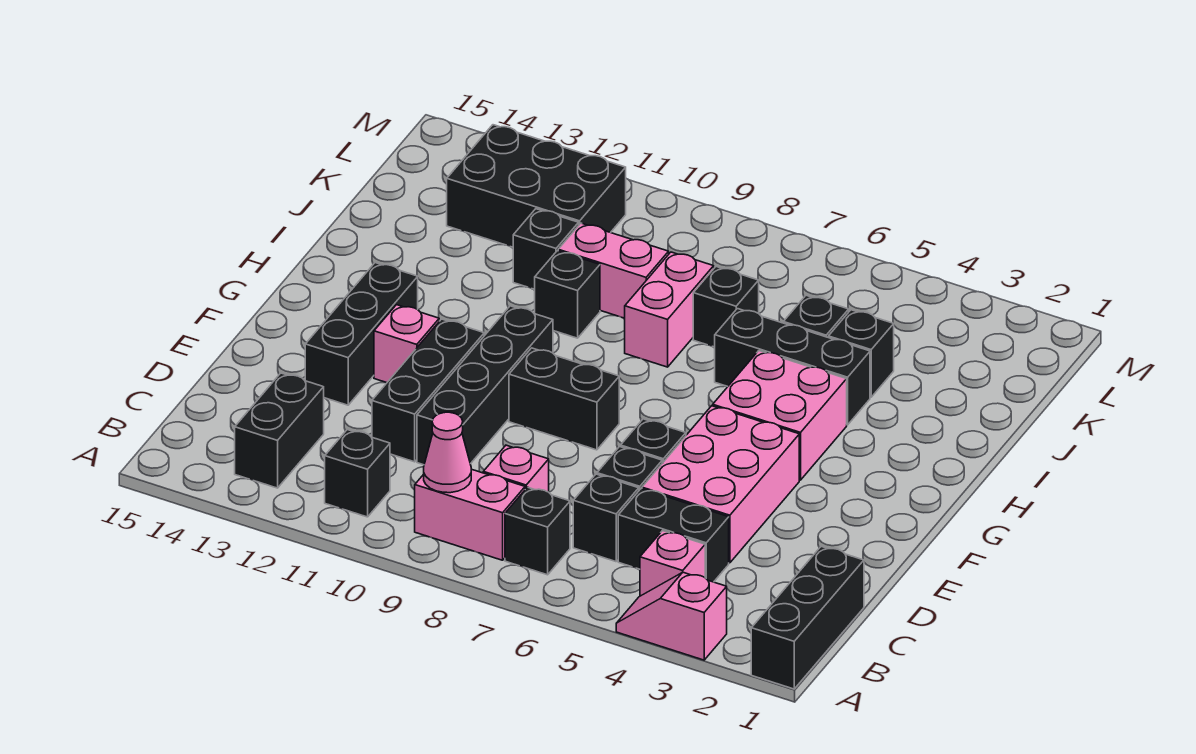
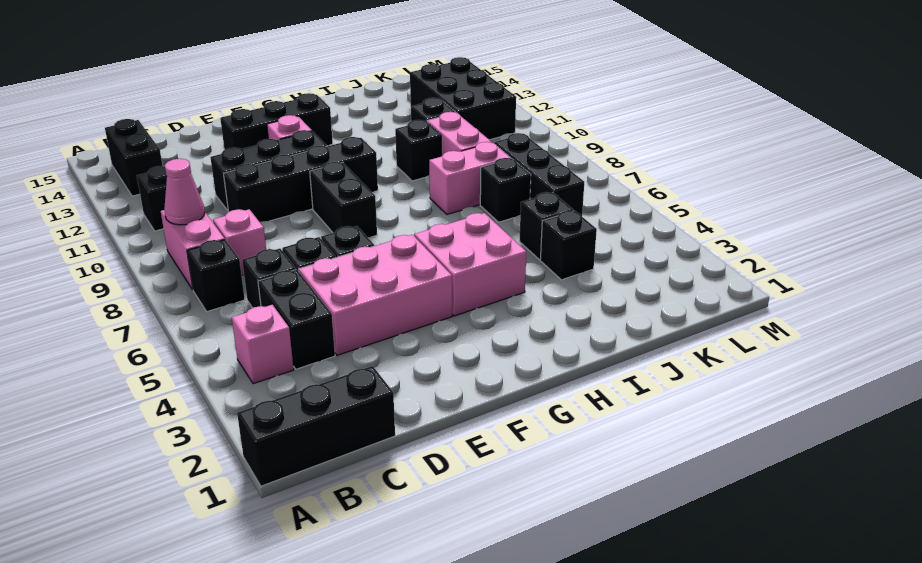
pink slope A3:A4 level 1 top 3 -> none
black brick B13:C13 level 1 -> black brick B13:B14 level 1
black brick I4:I6 level 1 -> black brick K6:K8 level 1

